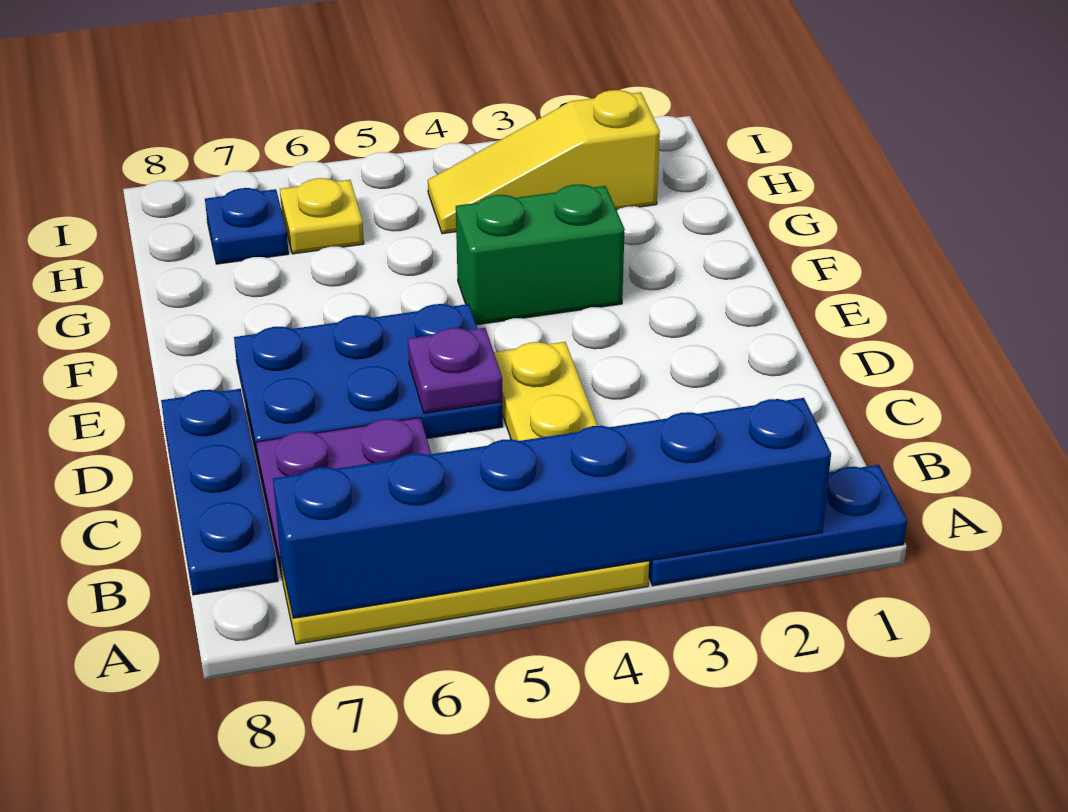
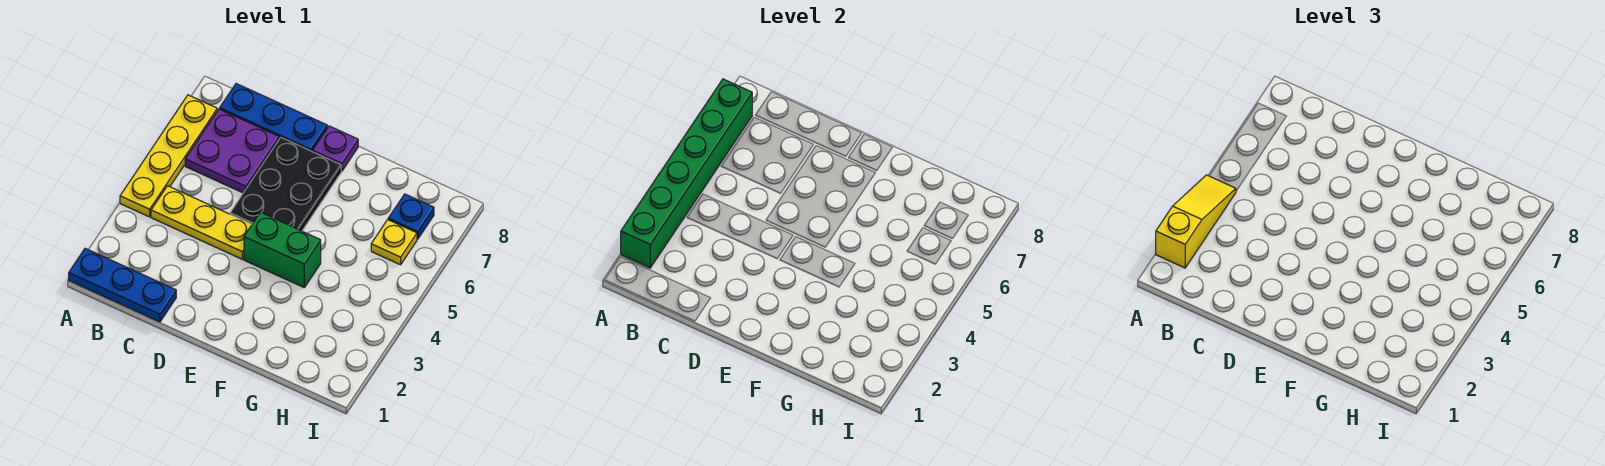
blue plate A1:A3 level 1 -> blue plate A1:C1 level 1
blue brick A2:A7 level 2 -> green brick A2:A7 level 2
blue plate D5:E7 level 1 -> black plate D5:E7 level 1
purple plate D5 level 2 -> purple plate E8 level 1
green brick F3:F4 level 1 -> green brick E4:F4 level 1
yellow slope H2:H4 level 1 top 2 -> yellow slope A2:A4 level 3 top 2

